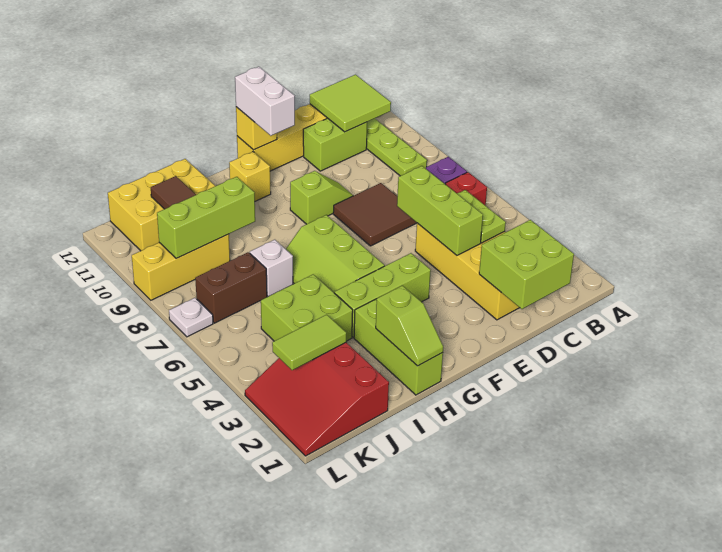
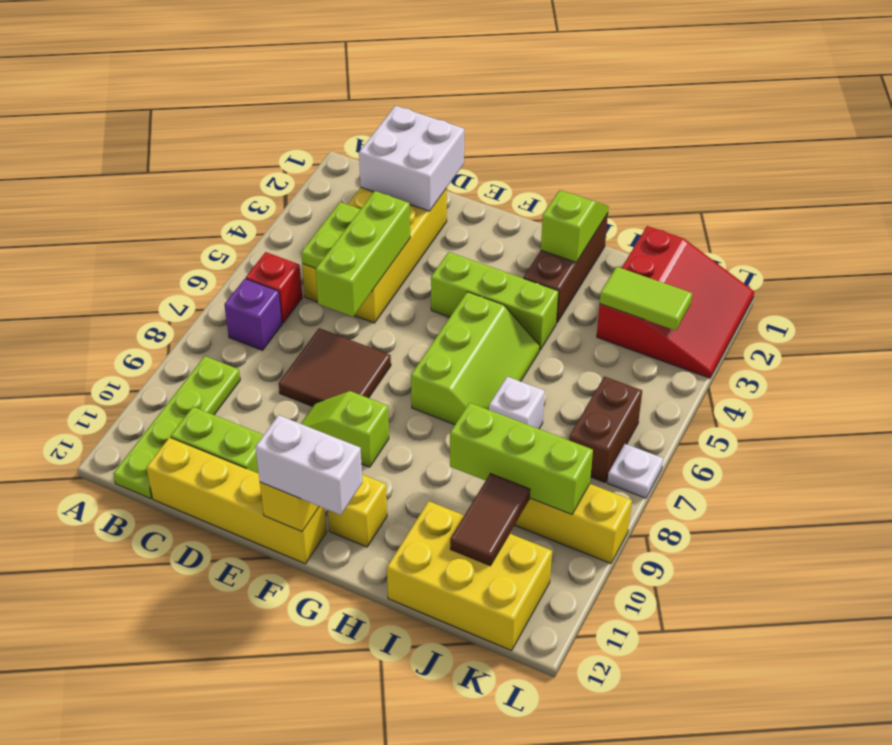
lime tile B11:C12 level 2 -> none
lime brick C1:D2 level 2 -> white brick C1:D2 level 2
white brick F11:F12 level 3 -> white brick F12:G12 level 3
lime brick H1:H3 level 1 -> brown brick H1:H3 level 1
lime brick I4:J5 level 1 -> none
brown brick J7:K7 level 1 -> brown brick K6:K7 level 1

